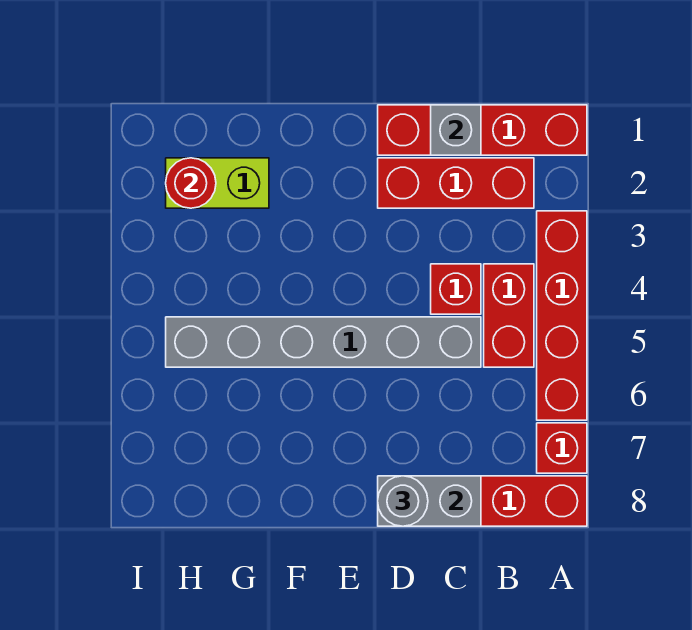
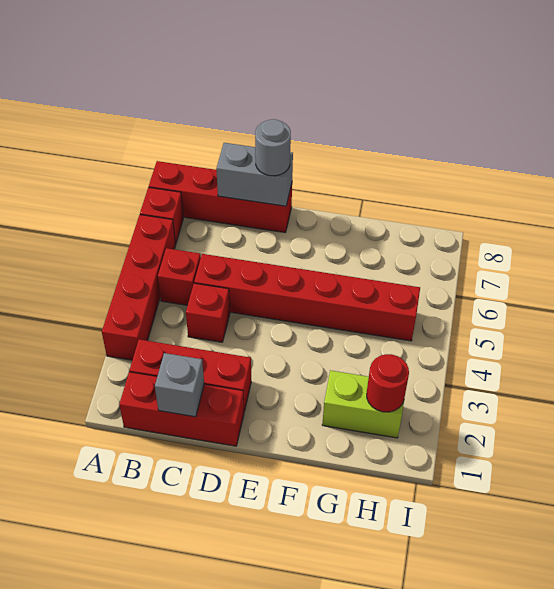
red brick A1:D1 level 1 -> red brick B1:D1 level 1
red brick B4:B5 level 1 -> red brick B5 level 1
grey brick C5:H5 level 1 -> red brick C5:H5 level 1

